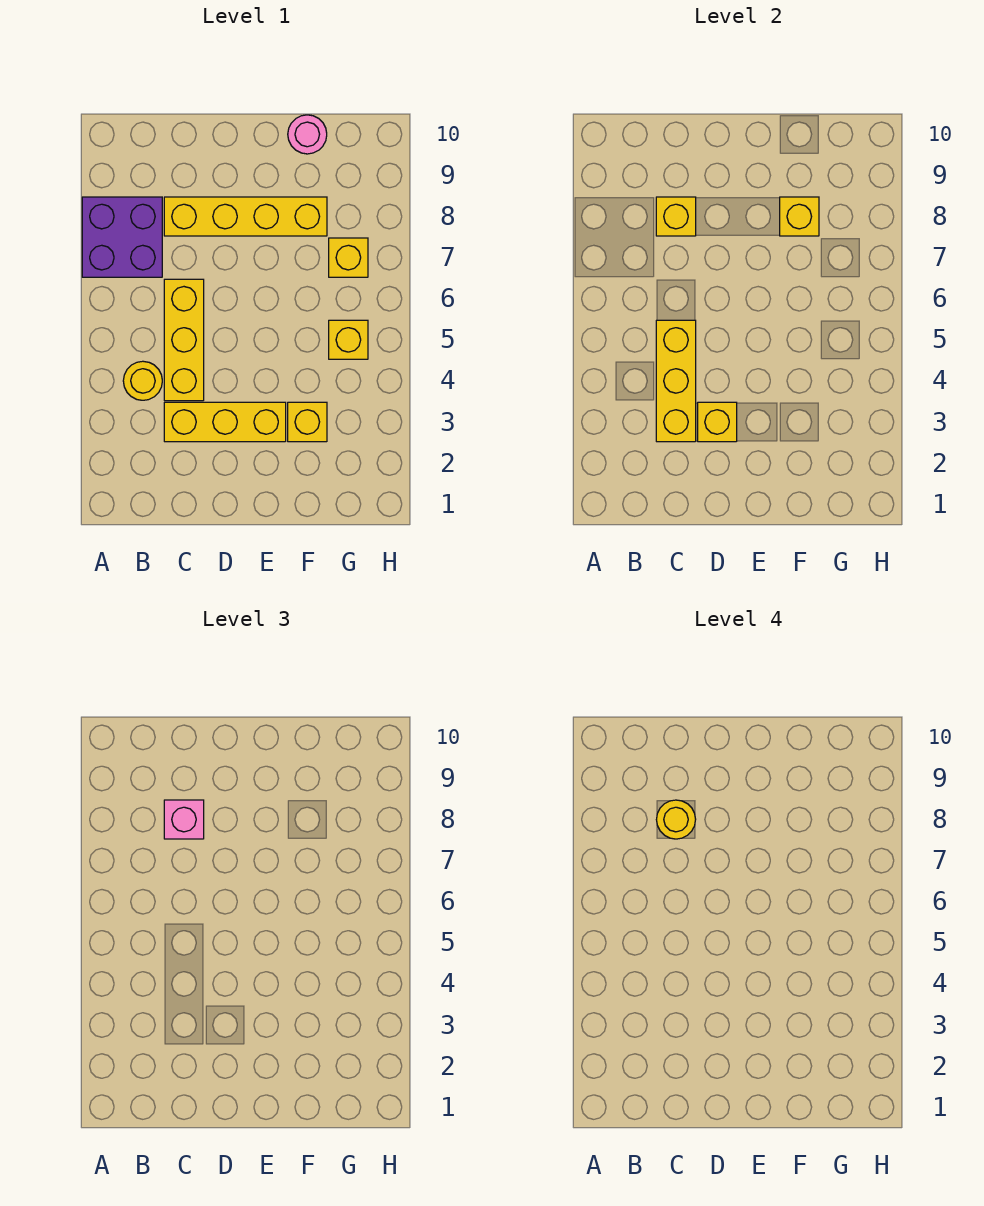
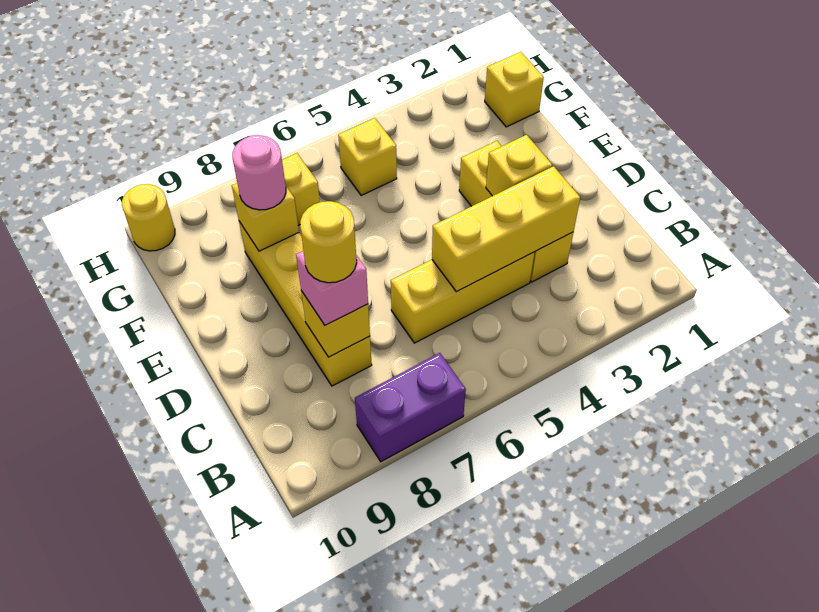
purple brick A7:B8 level 1 -> purple brick A7:A8 level 1
yellow round brick B4 level 1 -> yellow round brick H10 level 1
yellow brick F3 level 1 -> yellow brick G1 level 1
pink round brick F10 level 1 -> pink round brick F8 level 3

